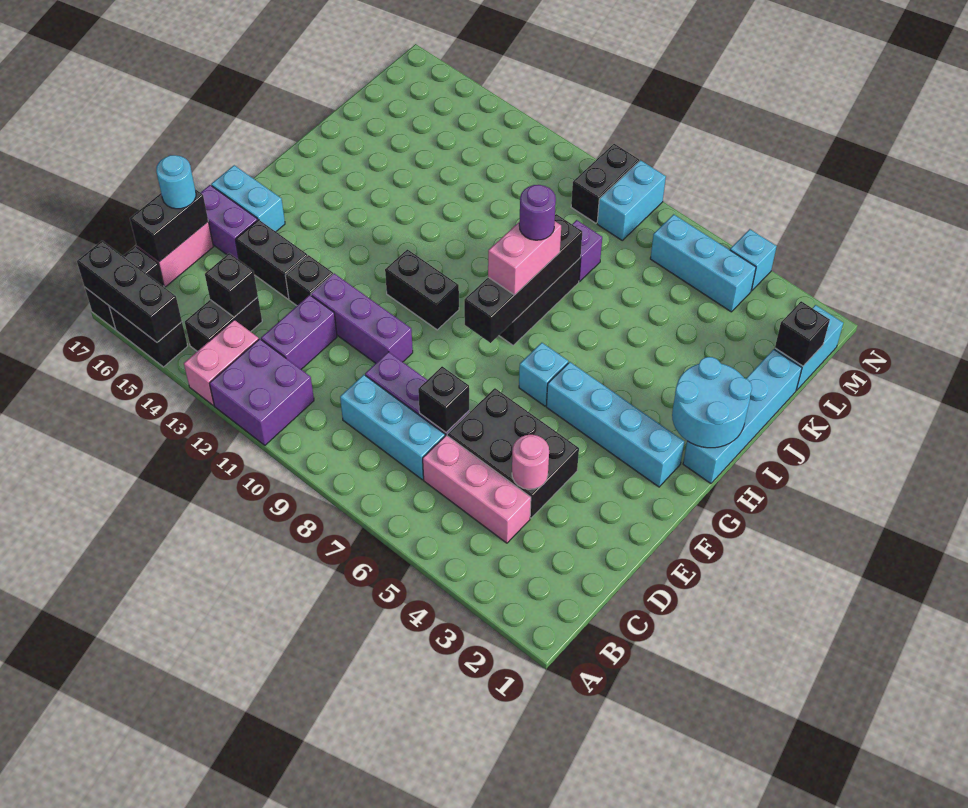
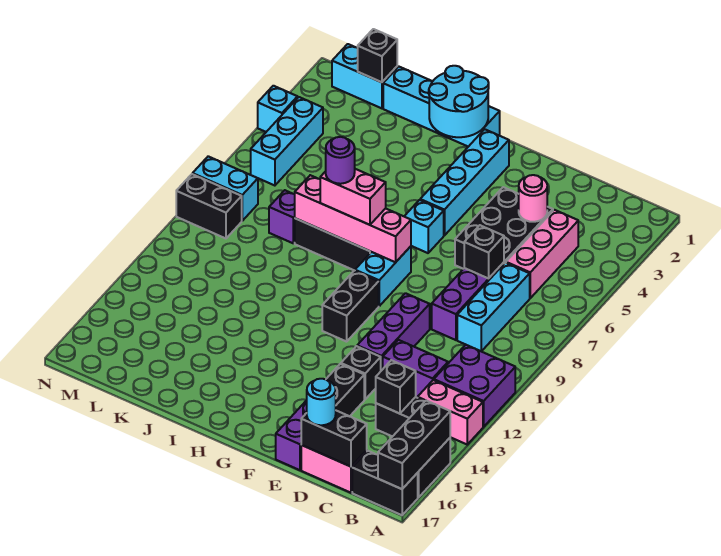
cyan brick F16:F17 level 1 -> cyan brick G8:G9 level 1
black brick G8:J8 level 2 -> pink brick G8:J8 level 2

